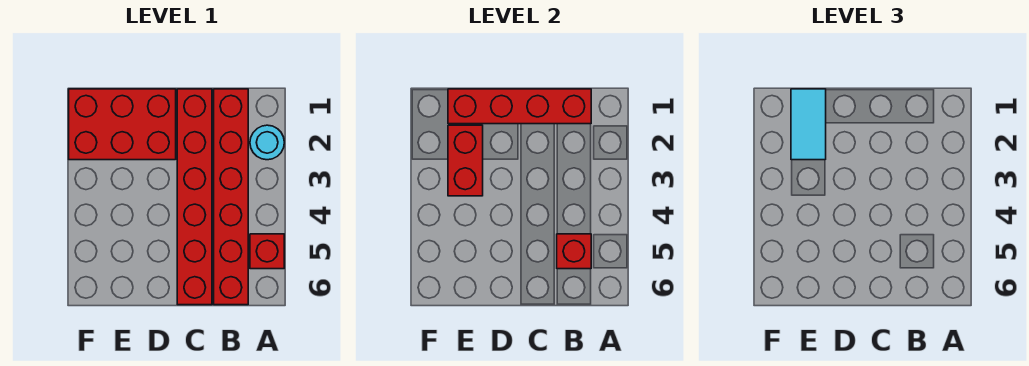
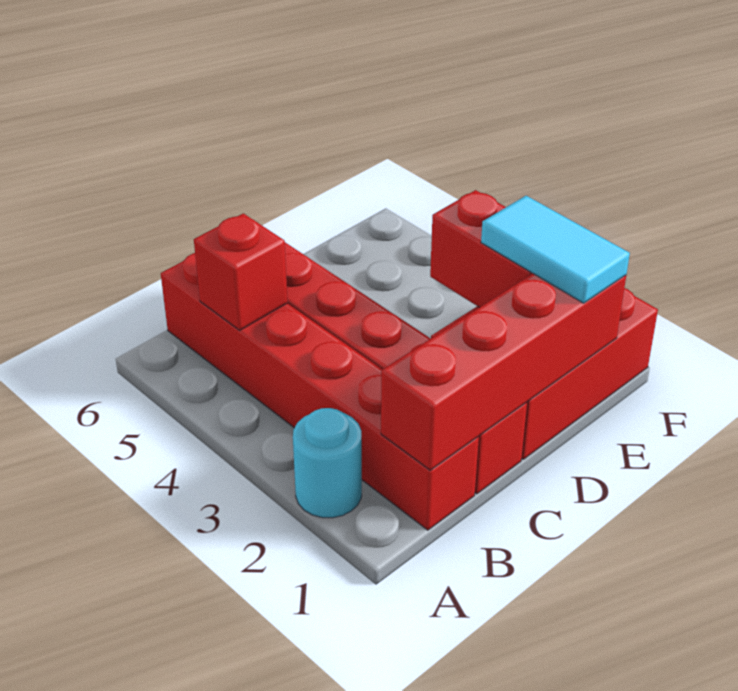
red brick A5 level 1 -> none

